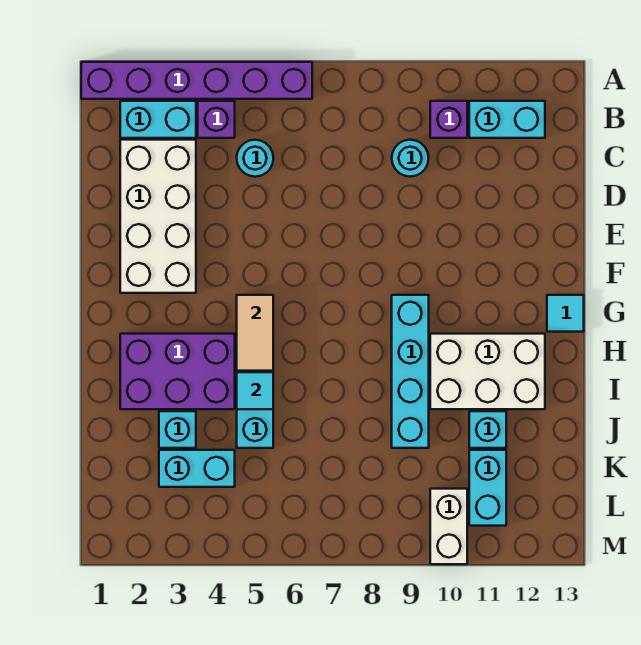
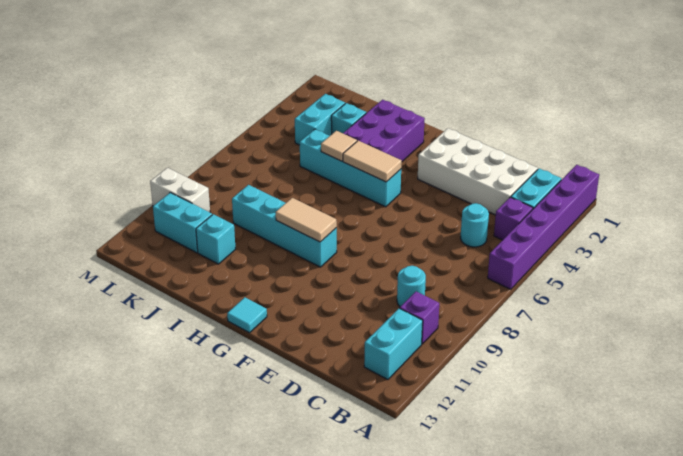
none -> tan tile G9:H9 level 2
white brick H10:I12 level 1 -> none
cyan tile I5 level 2 -> tan tile I5 level 2

